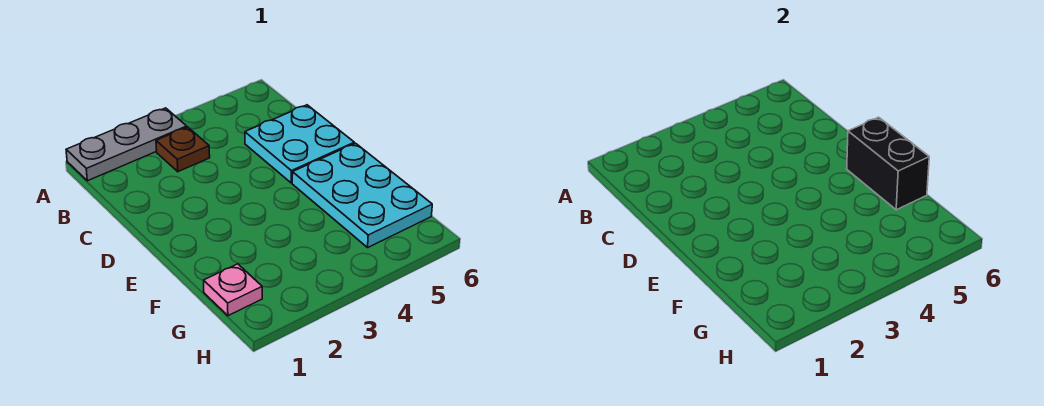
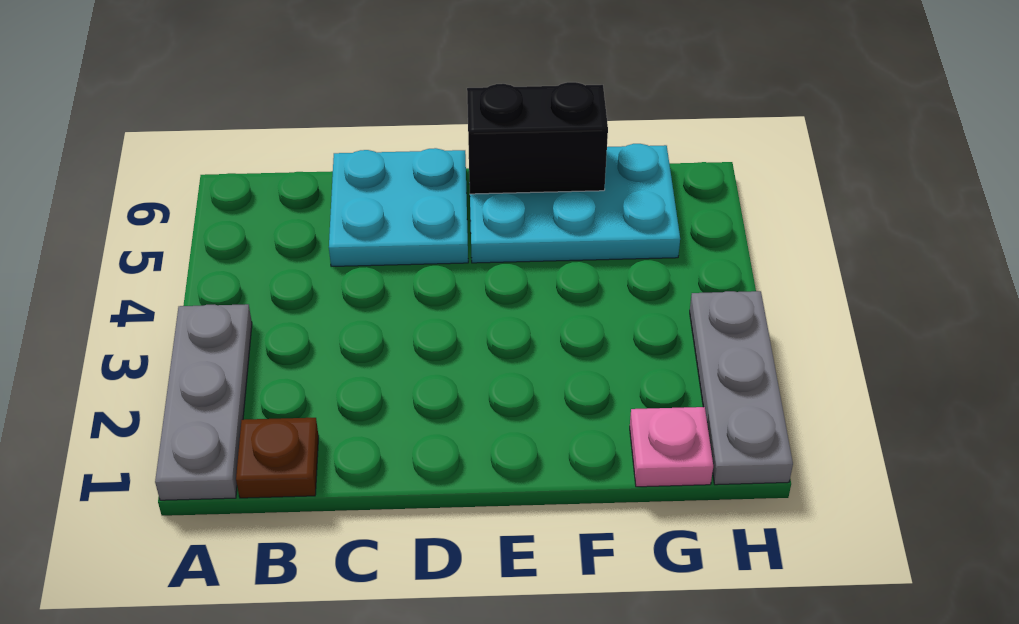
brown plate B3 level 1 -> brown plate B1 level 1
none -> grey plate H1:H3 level 1

